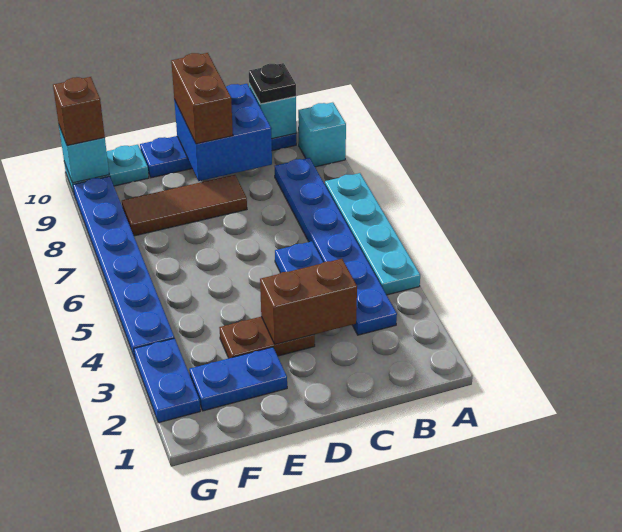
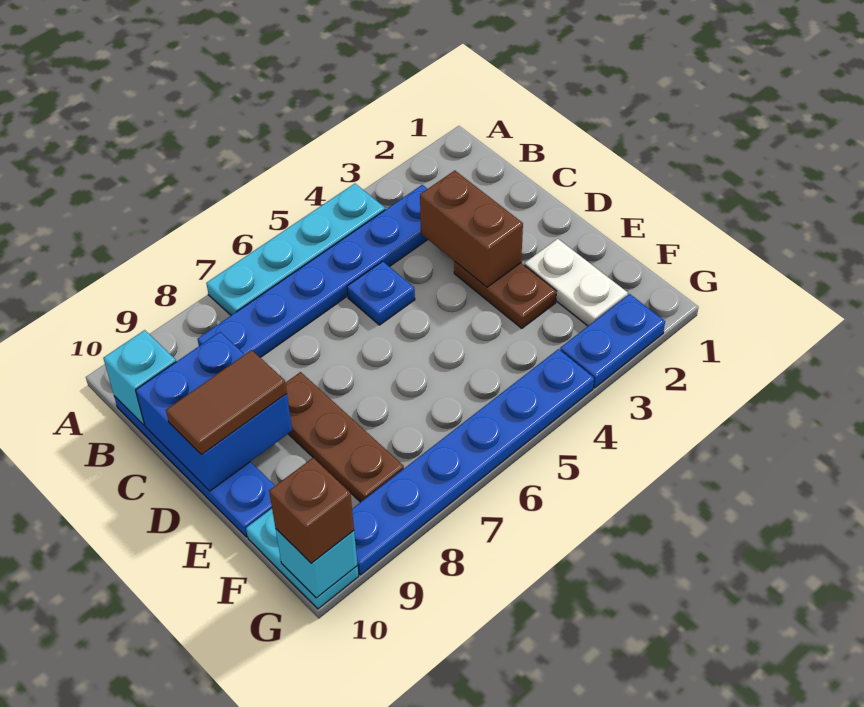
cyan brick A9 level 1 -> none
black plate B10 level 3 -> none
brown tile D8:F8 level 1 -> brown plate D8:F8 level 1
brown brick D9:D10 level 3 -> brown tile D9:D10 level 3
blue plate E2:F2 level 1 -> white plate E2:F2 level 1

